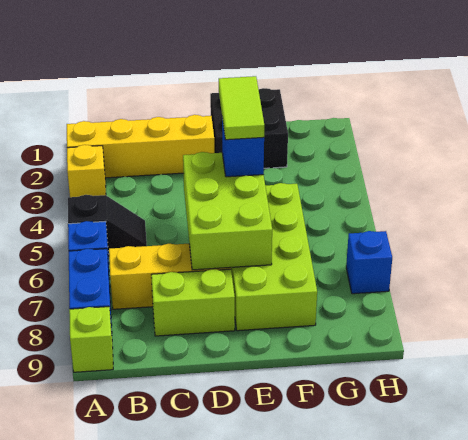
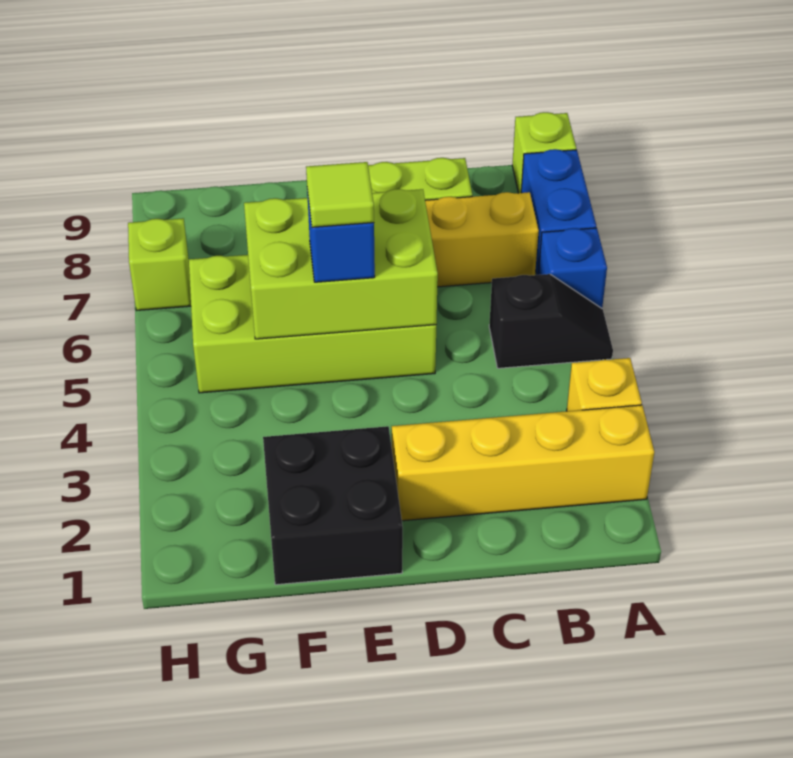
black slope A5:B5 level 1 top A -> black slope A5:B5 level 1 top B
lime brick D5:E7 level 2 -> lime brick D5:F6 level 2
lime tile E4:E5 level 4 -> lime tile E5 level 4
lime brick E5:F8 level 1 -> lime brick D5:G6 level 1
blue brick H7 level 1 -> lime brick H7 level 1

